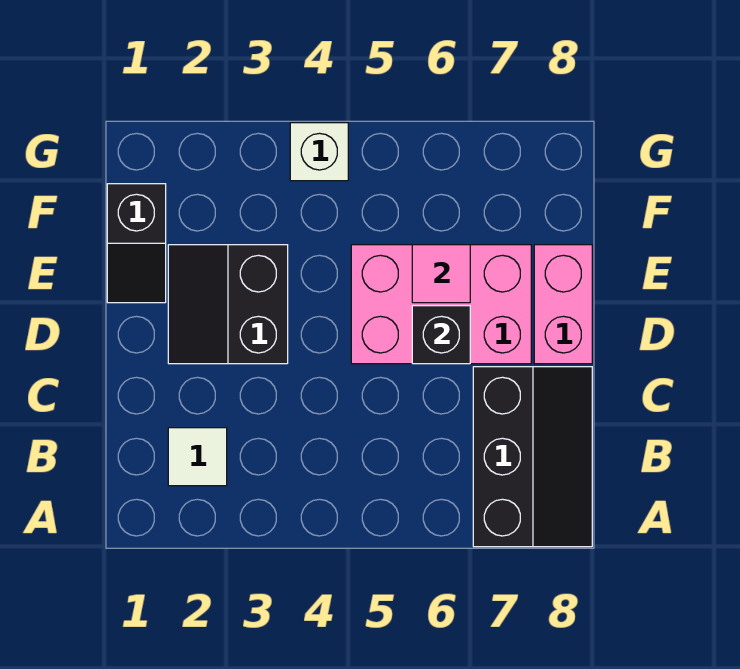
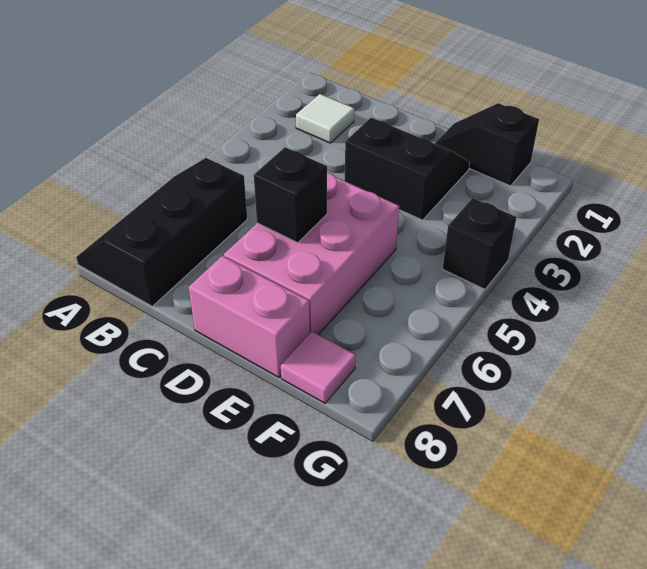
black slope A7:C8 level 1 top 7 -> black slope A6:B8 level 1 top B
pink tile E6 level 2 -> pink tile F8 level 1
white brick G4 level 1 -> black brick G4 level 1

